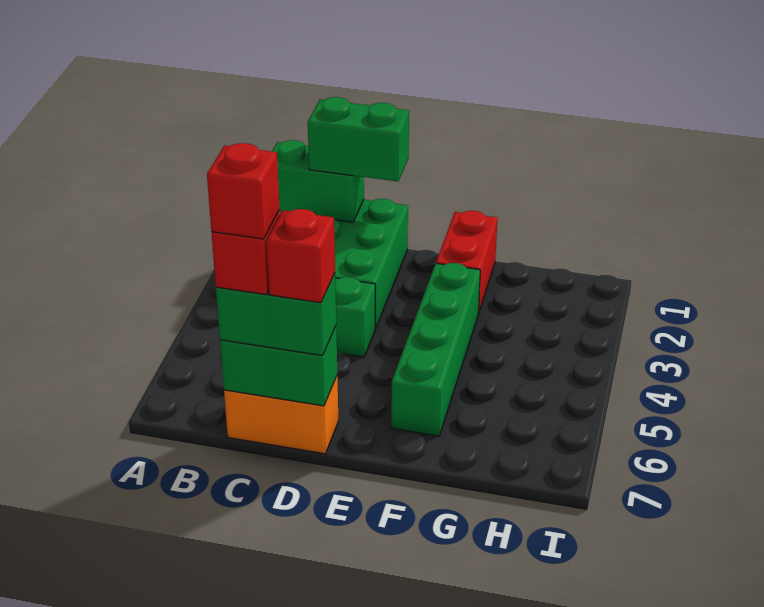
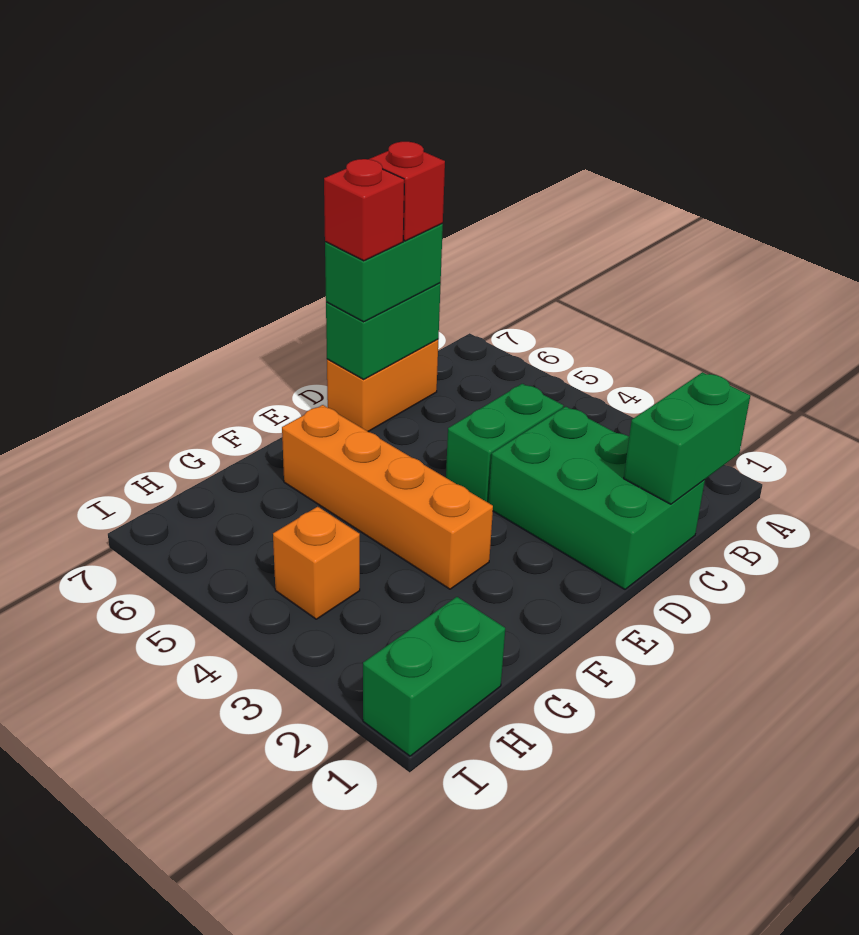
green brick C1:D1 level 3 -> green brick H1:I1 level 1
red brick C7 level 5 -> none
red brick F1:F2 level 1 -> none
green brick F3:F6 level 1 -> orange brick F3:F6 level 1
none -> orange brick H4 level 1

